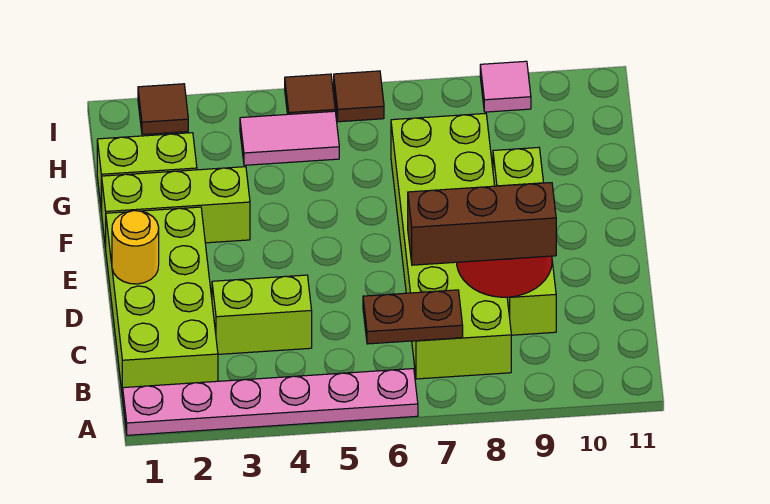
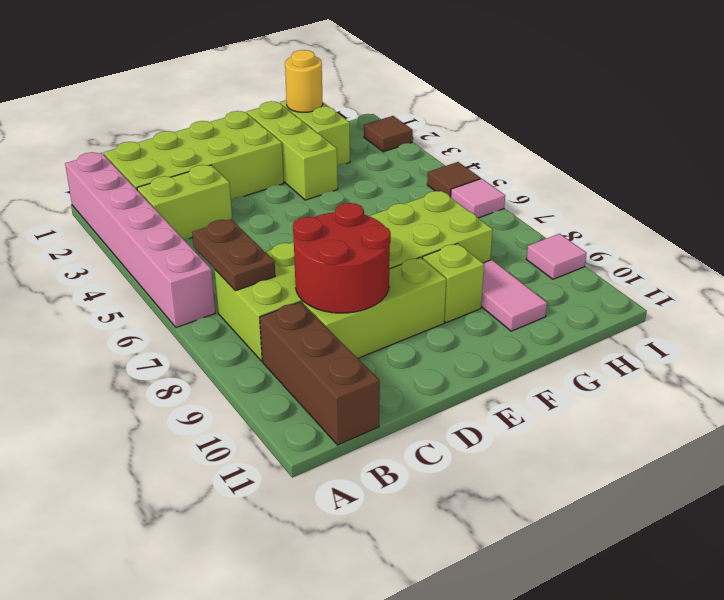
pink plate A1:A6 level 1 -> pink brick A1:A6 level 1
lime brick C3:C4 level 1 -> lime brick B3:C3 level 1
brown brick C7:C9 level 3 -> brown brick B9:B11 level 1
yellow round brick D1 level 2 -> yellow round brick G1 level 2
pink tile H4:H5 level 1 -> pink tile G9:G10 level 1
brown tile I6 level 1 -> pink tile I6 level 1

